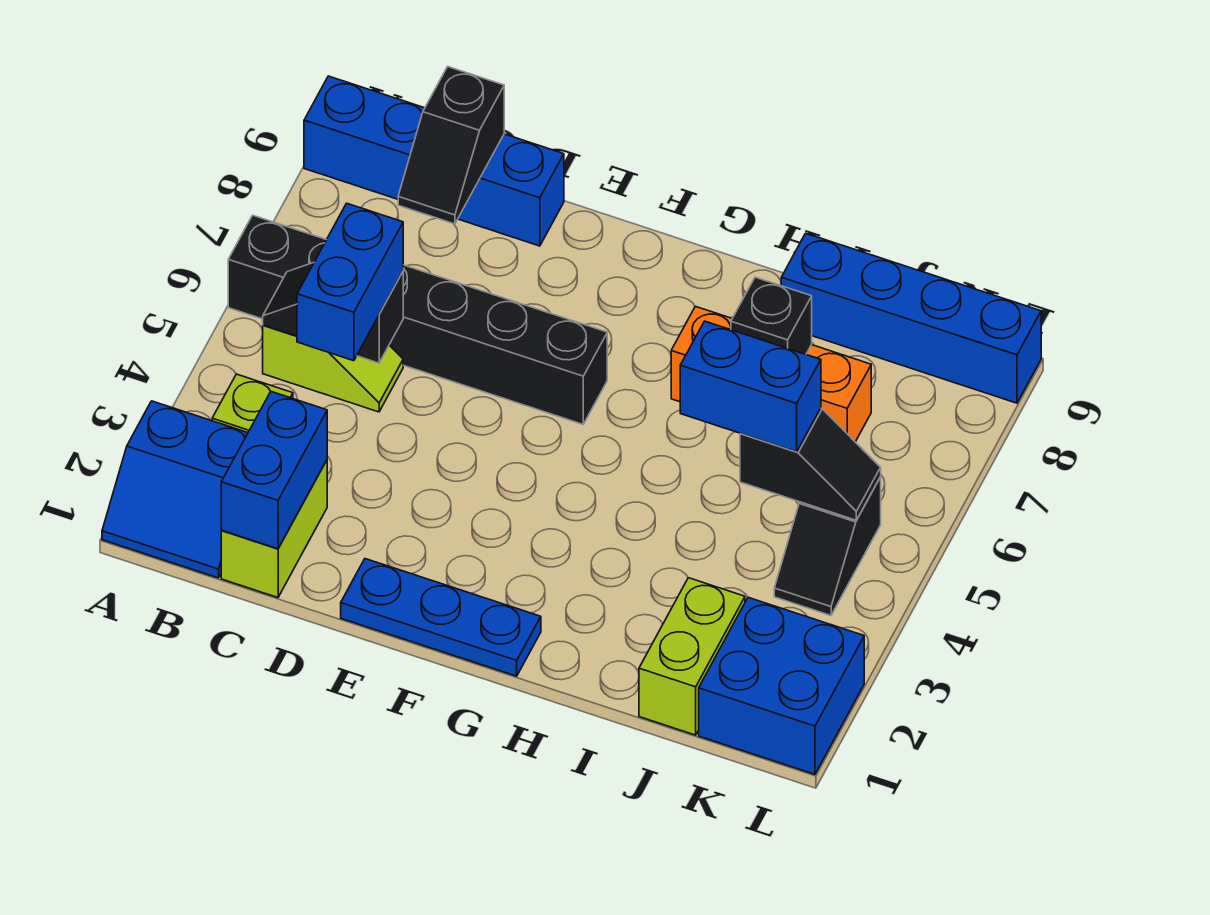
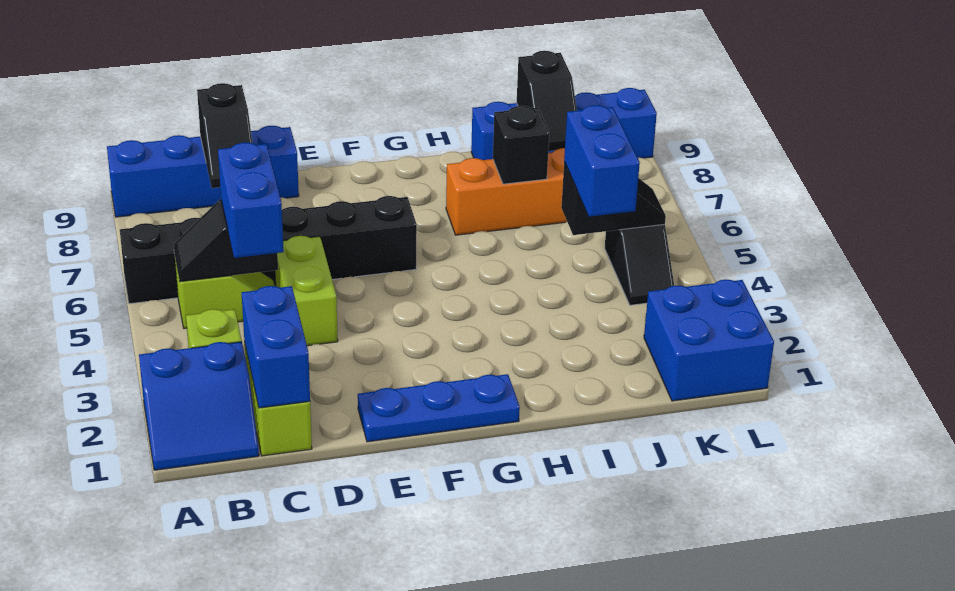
blue brick I5:J5 level 3 -> blue brick J4:J5 level 3
lime brick J1:J2 level 1 -> lime brick D4:D5 level 1
none -> black slope J8:J9 level 2 top 9

